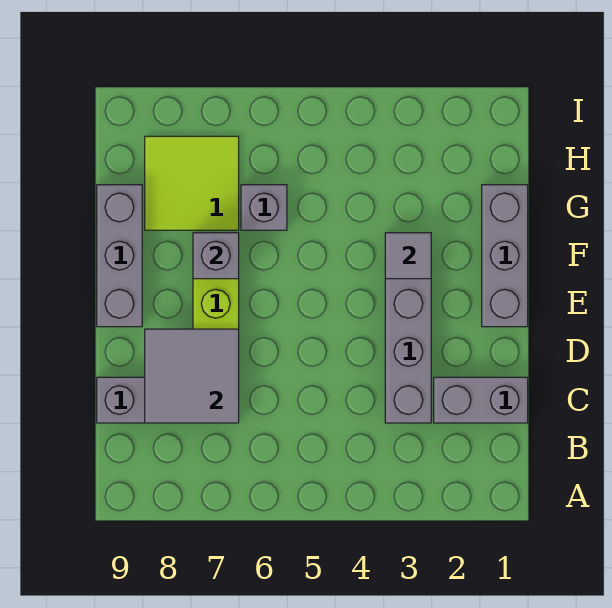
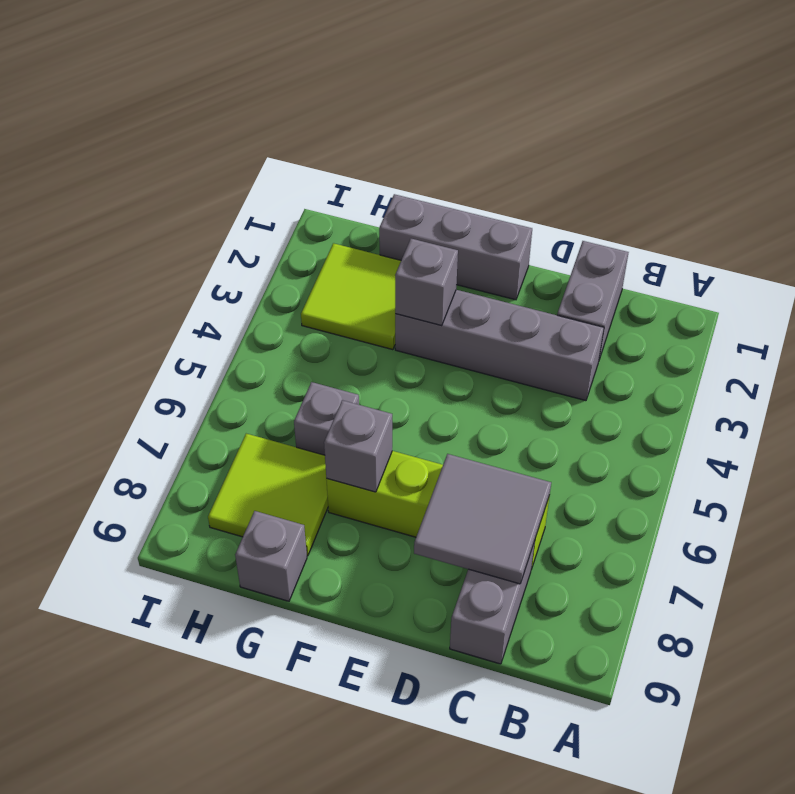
grey brick E9:G9 level 1 -> grey brick G9 level 1
grey tile F3 level 2 -> grey brick F3 level 2
none -> lime tile G2:H3 level 1

